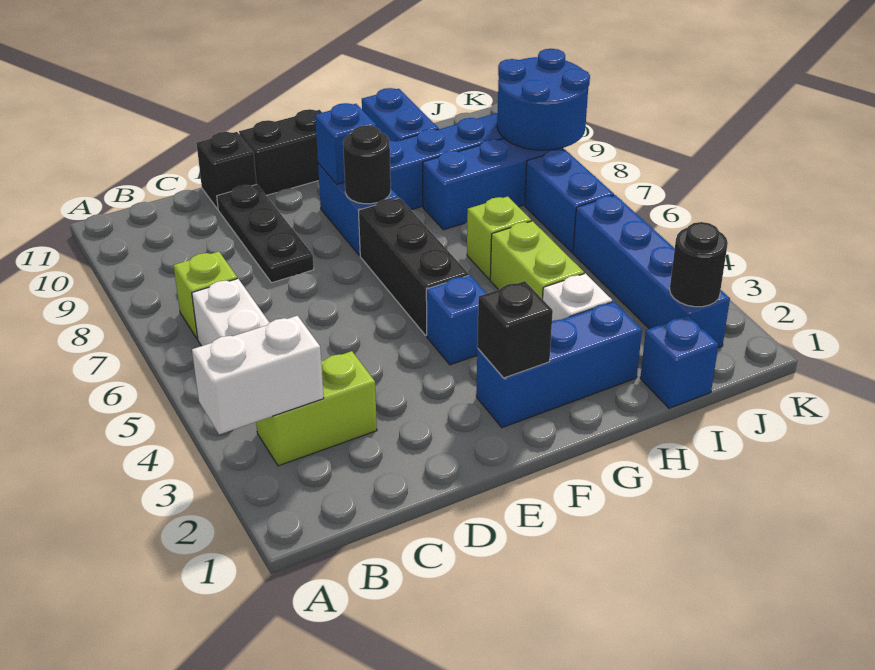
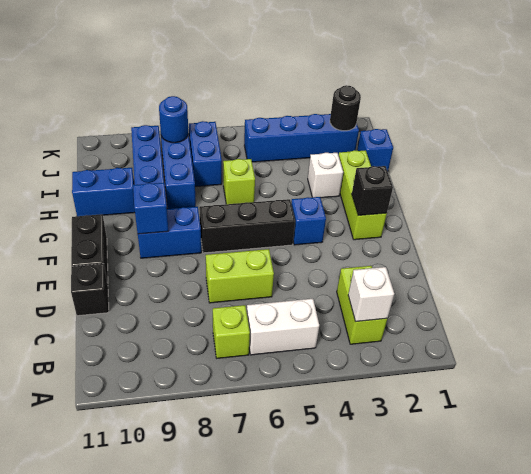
white brick A3:B3 level 2 -> white brick B3 level 2
black plate D8:D10 level 1 -> none
blue brick F2:H2 level 1 -> lime brick F2:H2 level 1
black round brick F8 level 2 -> none
lime brick H4:H5 level 1 -> lime brick D6:D7 level 1
blue brick J6:J7 level 1 -> blue brick I7:J7 level 1
blue round brick J8:K9 level 2 -> blue round brick J8 level 2

